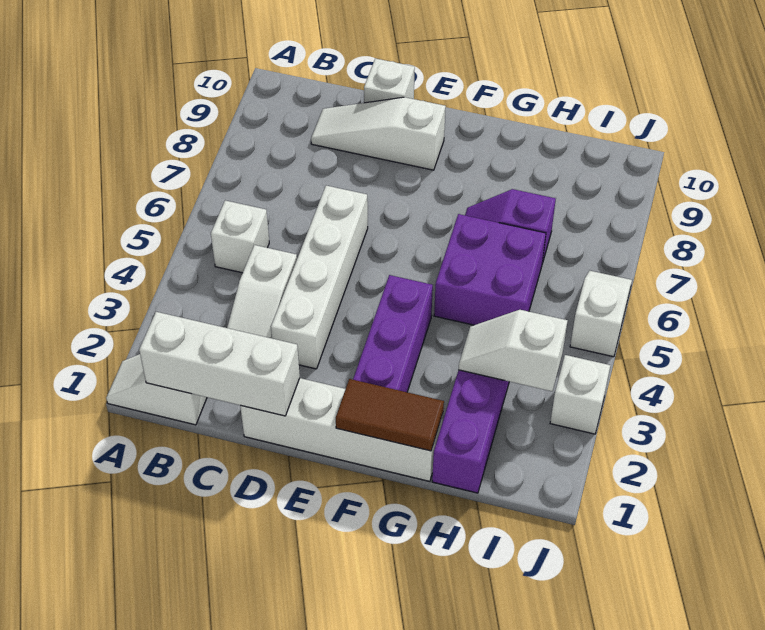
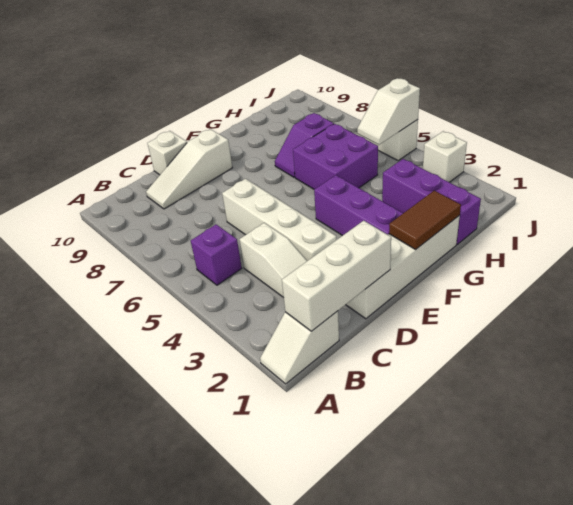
white brick B5 level 1 -> purple brick B5 level 1
white slope H3:I3 level 2 top I -> white slope I5:J5 level 2 top J

